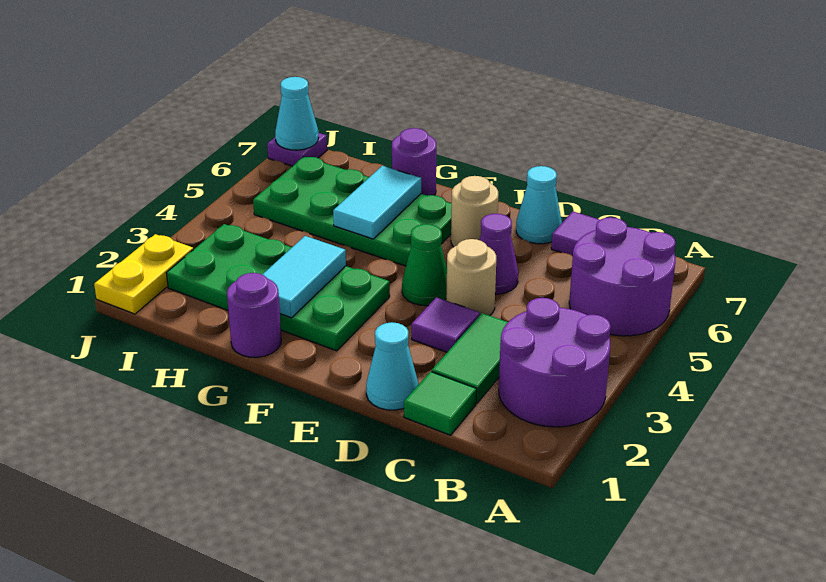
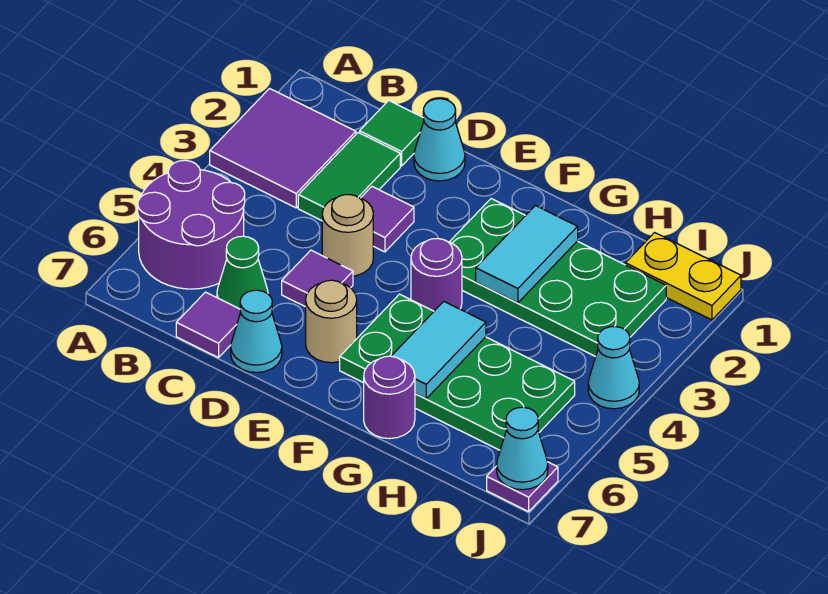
purple round brick A2:B3 level 1 -> purple tile A2:B3 level 1
purple cone D5 level 1 -> purple tile D5 level 1
green cone E4 level 1 -> green cone C6 level 1
purple round brick G1 level 1 -> purple round brick F4 level 1
yellow plate J1:J2 level 1 -> yellow plate I1:J1 level 1
none -> cyan cone J4 level 1

